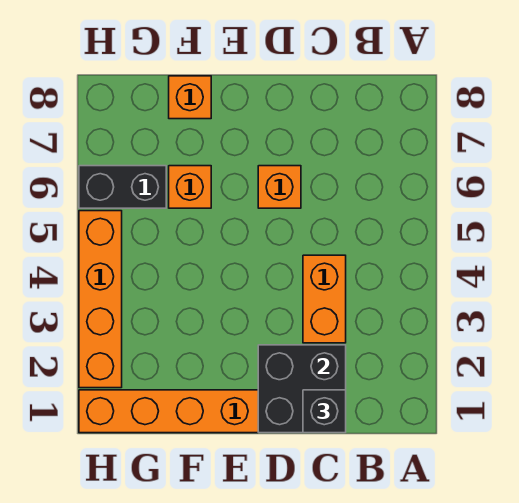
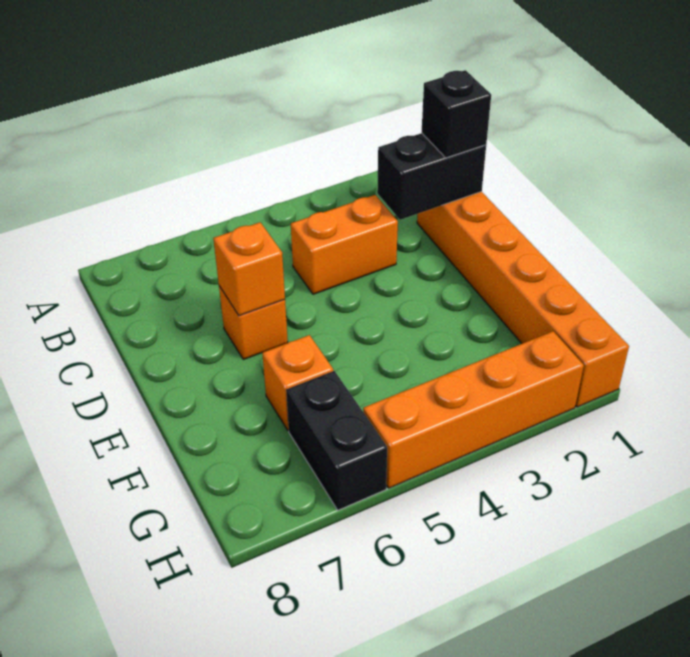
black brick C1:D2 level 2 -> black brick C1:C2 level 2
orange brick F8 level 1 -> orange brick D6 level 2

